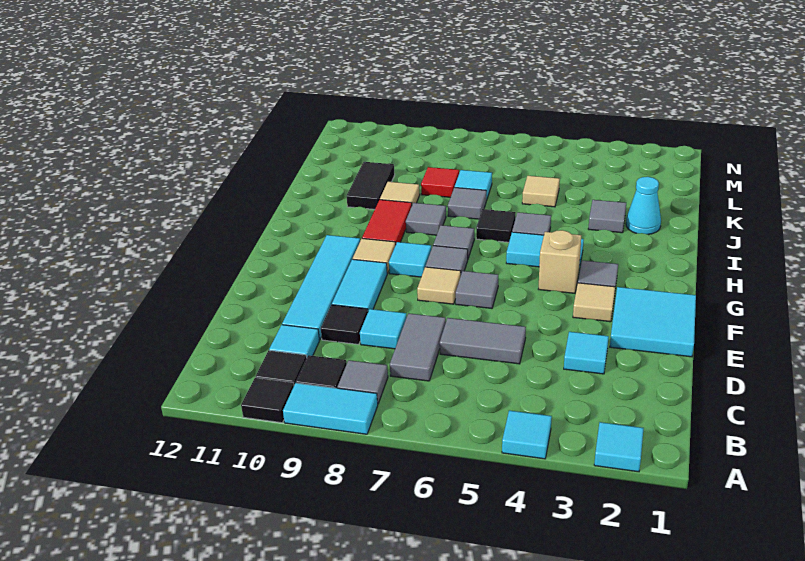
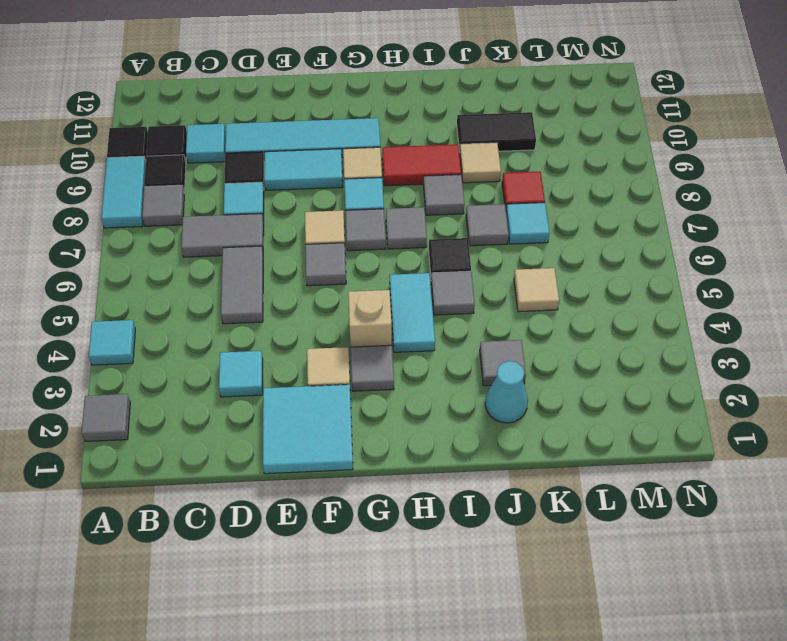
cyan tile A2 level 1 -> grey tile A2 level 1

